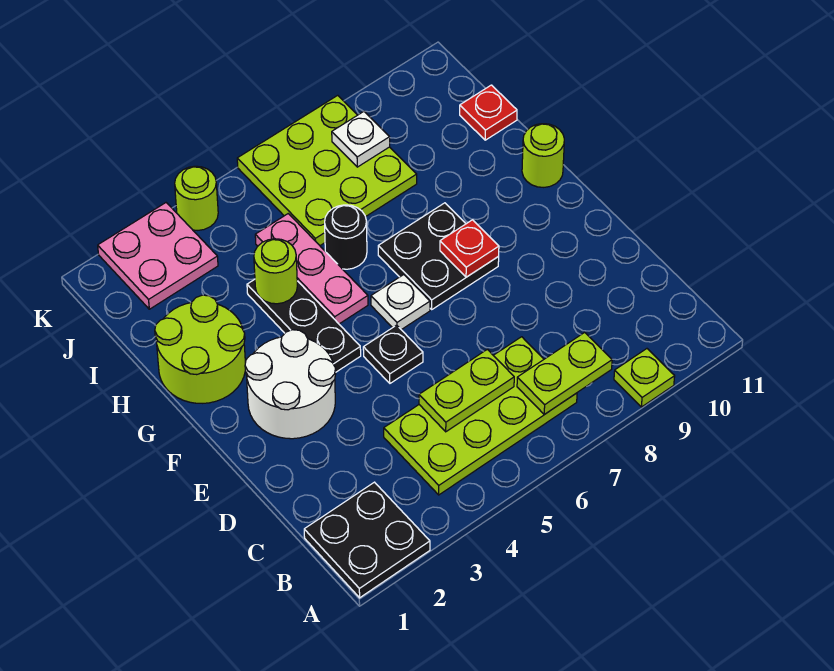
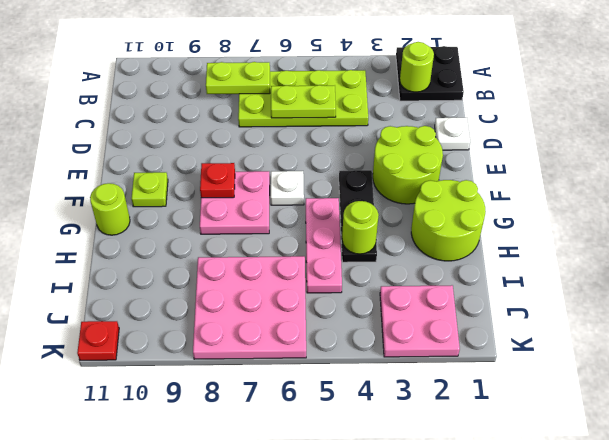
lime plate A9 level 1 -> lime plate F10 level 1
white round brick E2:F3 level 1 -> lime round brick E2:F3 level 1
black plate E5 level 1 -> none
black plate F7:G8 level 1 -> pink plate F7:G8 level 1
black round brick H6 level 1 -> none
lime plate I6:K8 level 1 -> pink plate I6:K8 level 1
red plate I11 level 1 -> red plate K11 level 1
white plate J8 level 2 -> white plate D1 level 1
lime round brick K4 level 1 -> lime round brick B2 level 2

